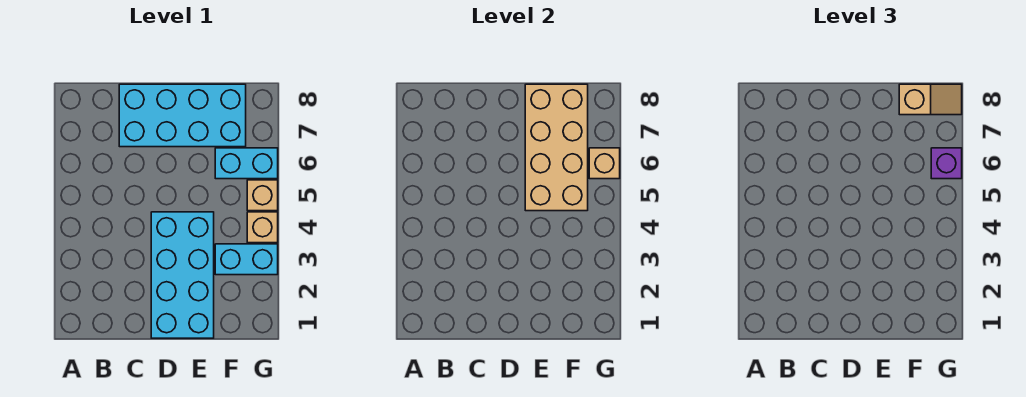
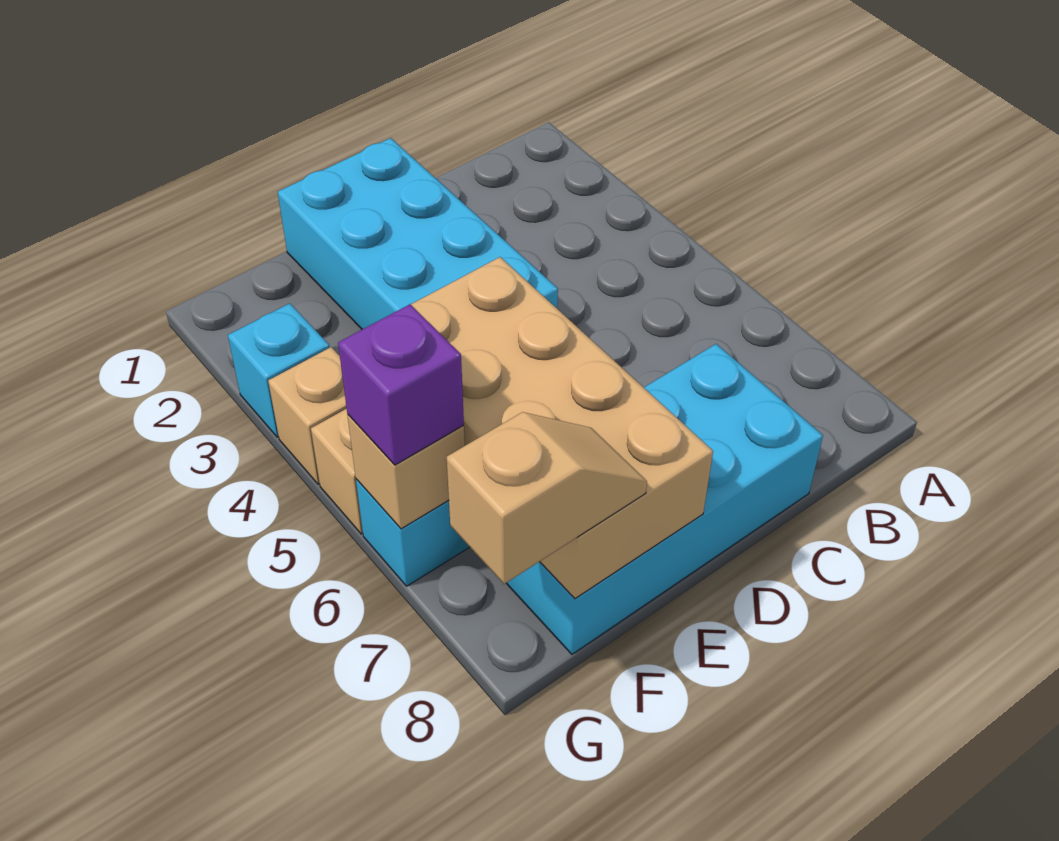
cyan brick F3:G3 level 1 -> cyan brick G3 level 1
tan slope F8:G8 level 3 top F -> tan slope F8:G8 level 3 top G

